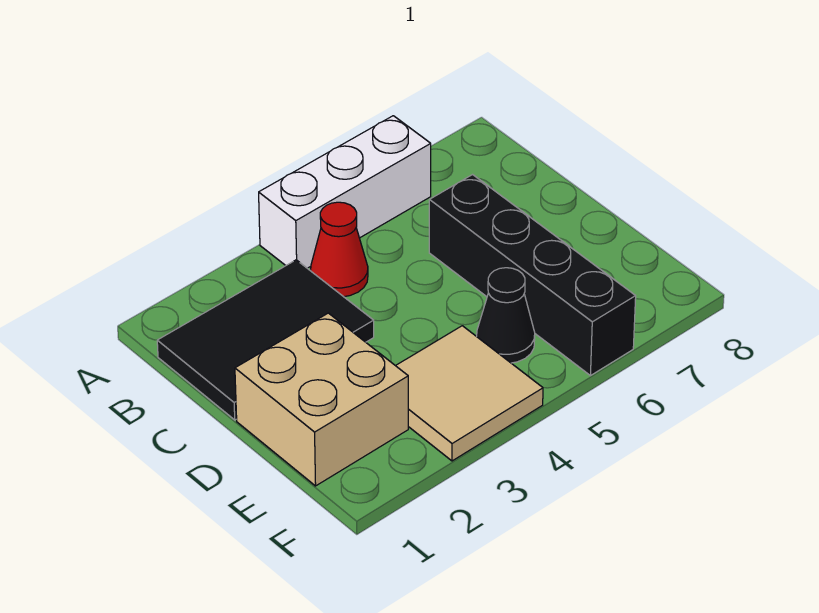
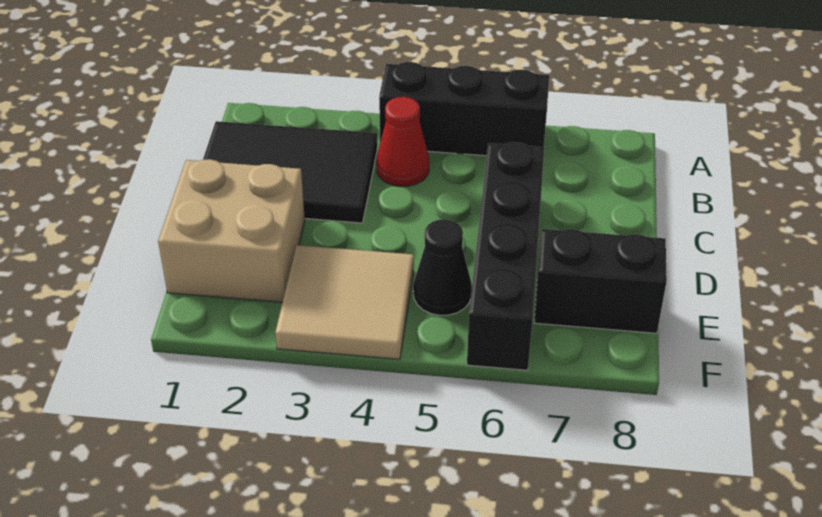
white brick A4:A6 level 1 -> black brick A4:A6 level 1
none -> black brick E7:E8 level 1

